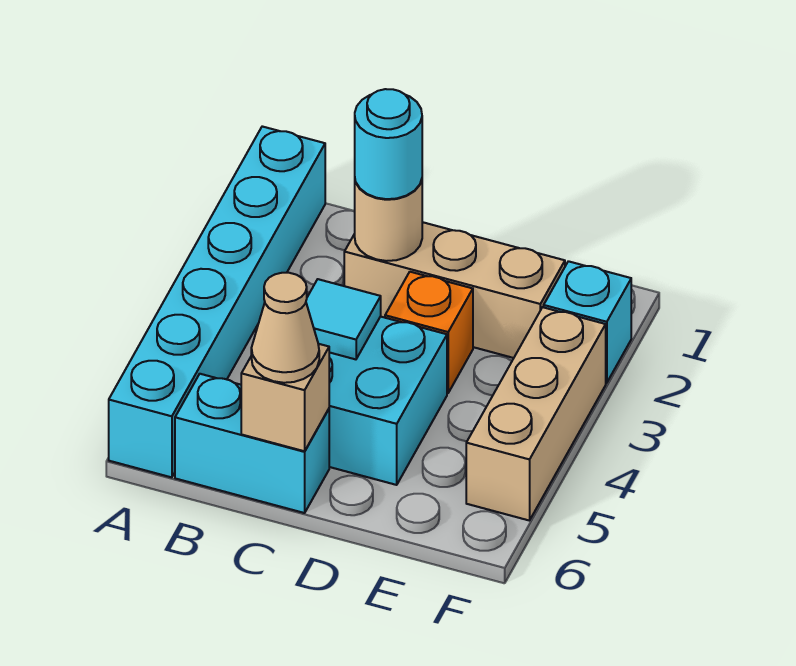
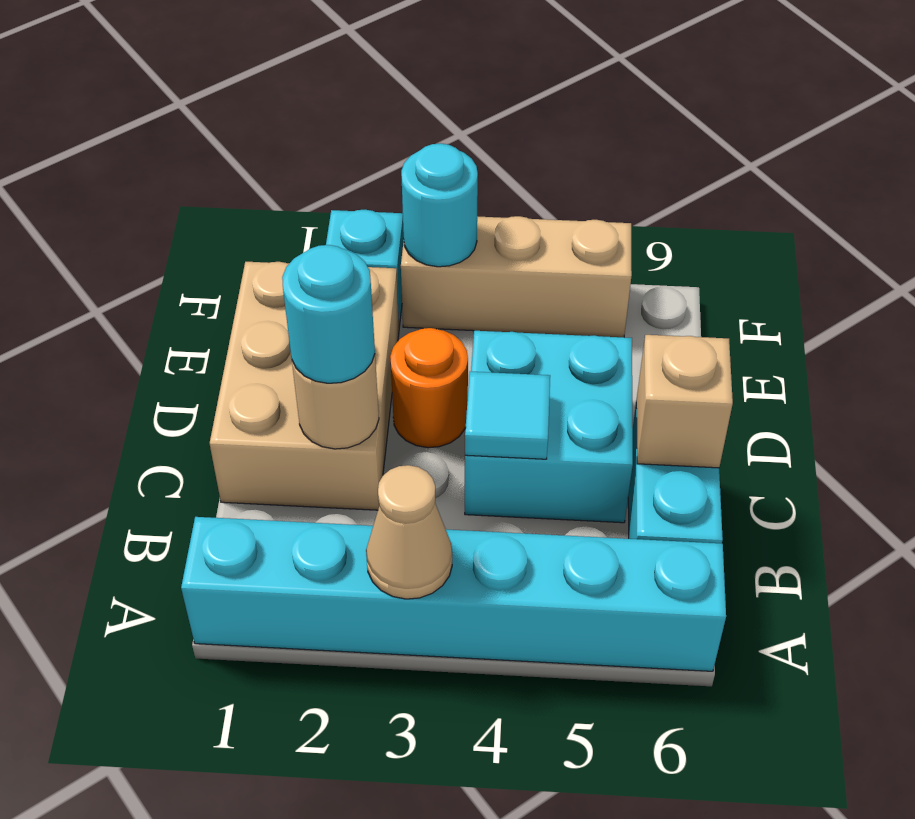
tan brick C2:E2 level 1 -> tan brick C1:E2 level 1
tan cone C6 level 3 -> tan cone A3 level 2
orange brick D3 level 1 -> orange round brick D3 level 1
none -> cyan round brick F3 level 2

